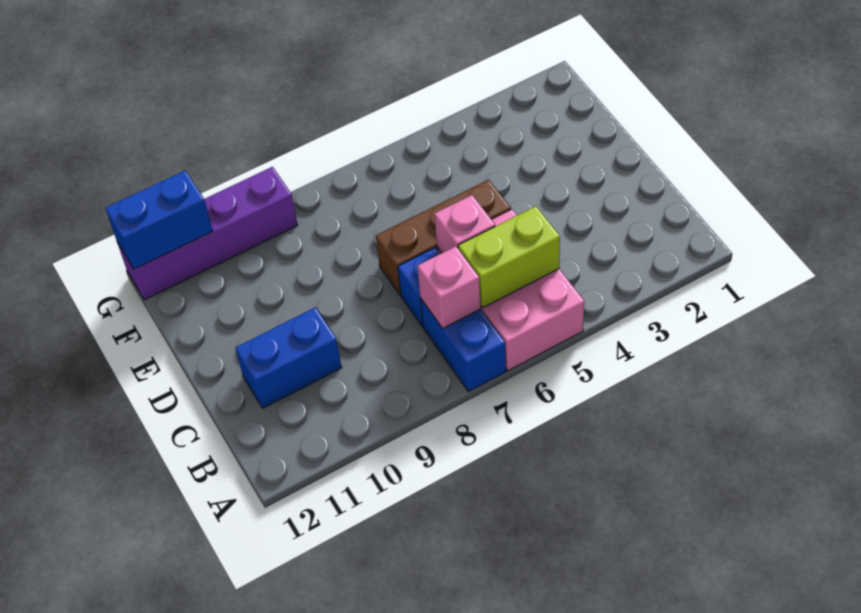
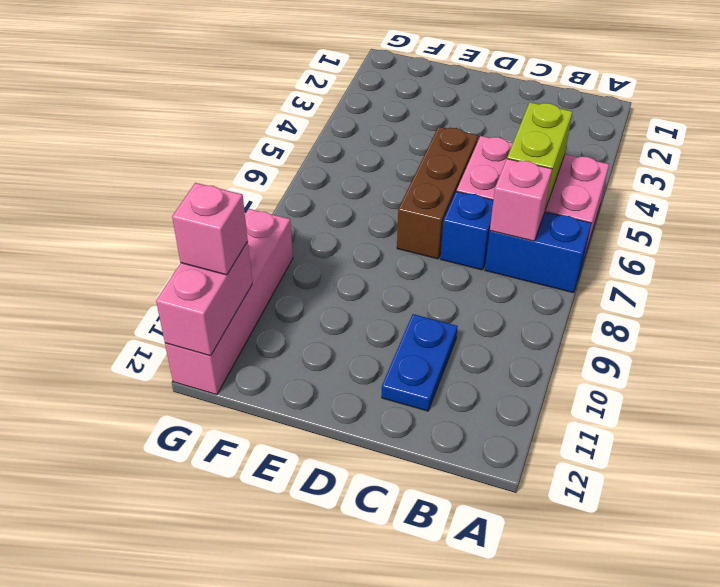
pink brick C6 level 2 -> pink brick G11 level 3
blue brick C10:C11 level 1 -> blue plate C10:C11 level 1
purple brick G9:G12 level 1 -> pink brick G9:G12 level 1
blue brick G11:G12 level 2 -> pink brick G11:G12 level 2

